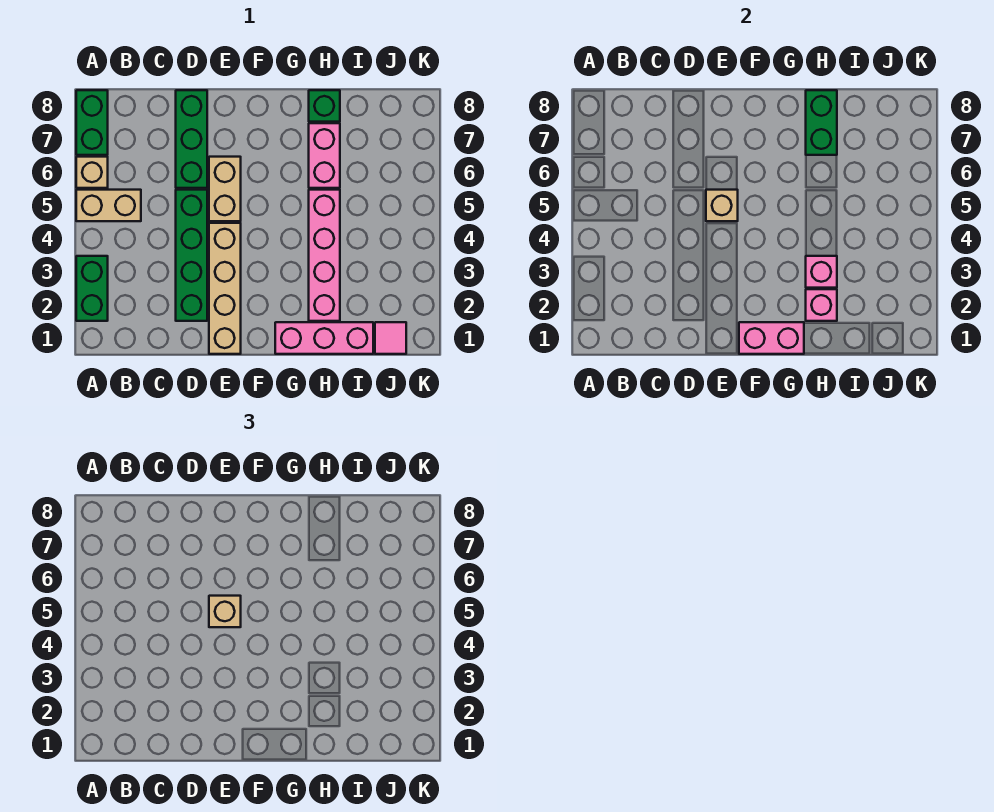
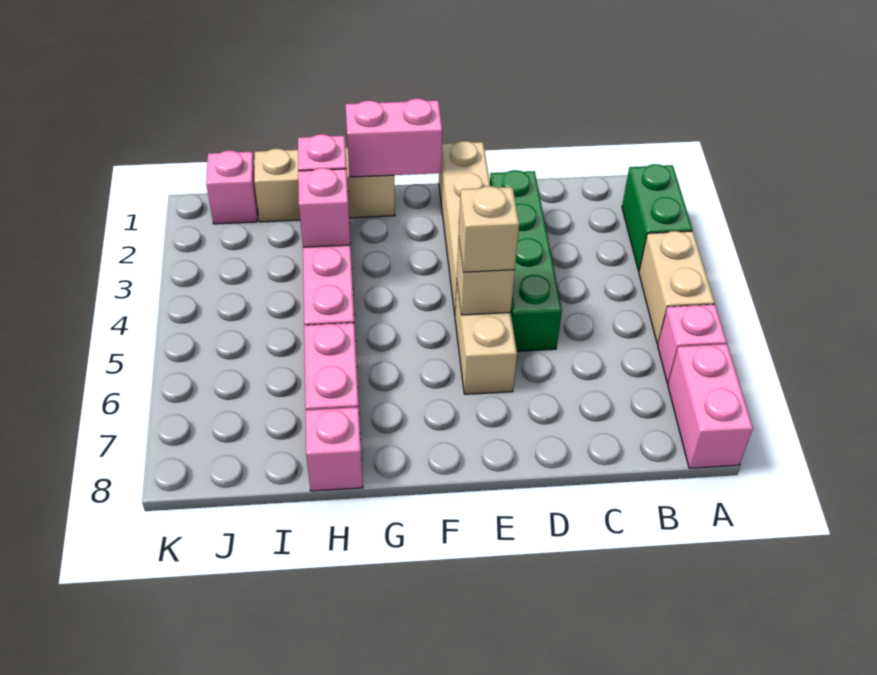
tan brick A5:B5 level 1 -> tan brick A4:A5 level 1
tan brick A6 level 1 -> pink brick A6 level 1
green brick A7:A8 level 1 -> pink brick A7:A8 level 1
green brick D6:D8 level 1 -> none
pink brick G1:I1 level 1 -> tan brick G1:I1 level 1
green brick H7:H8 level 2 -> none
green brick H8 level 1 -> pink brick H8 level 1
pink tile J1 level 1 -> pink brick J1 level 1

